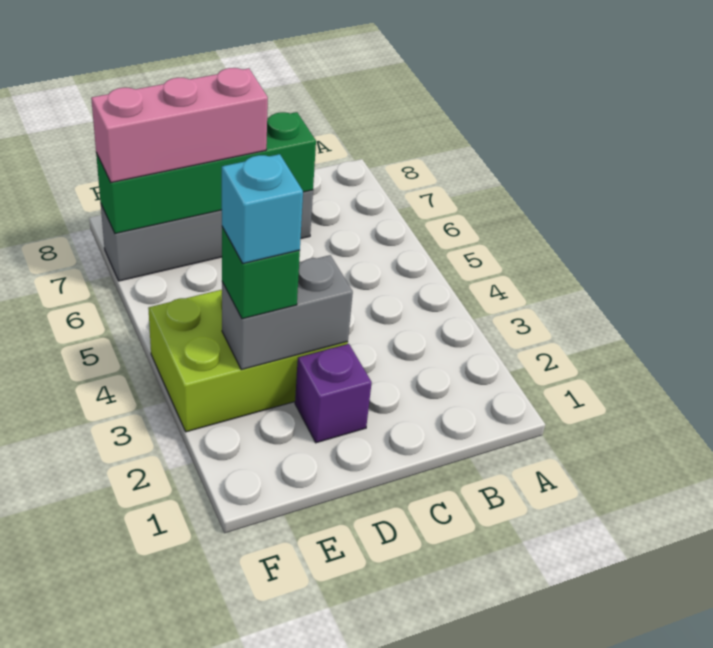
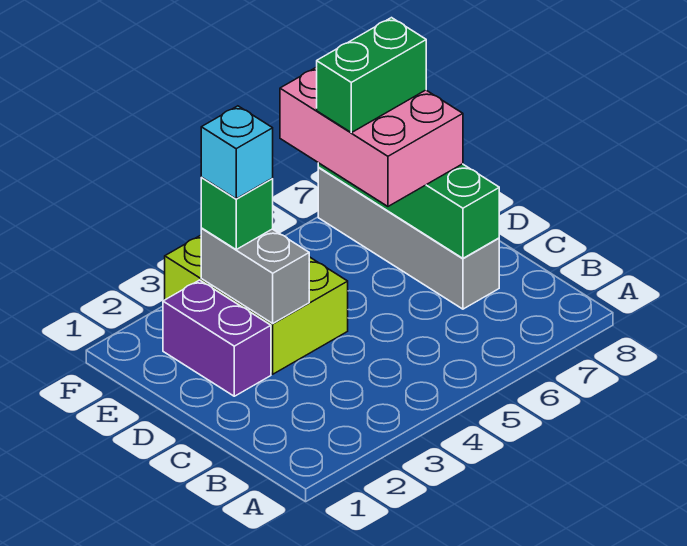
purple brick D2 level 1 -> purple brick D2:E2 level 1
pink brick D7:F7 level 3 -> pink brick D6:F7 level 3
none -> green brick E6:E7 level 4

